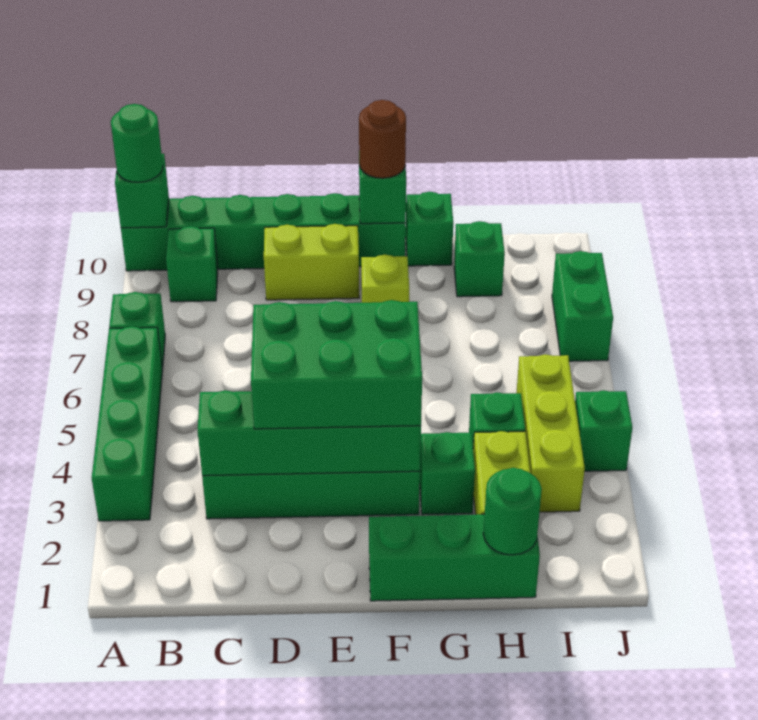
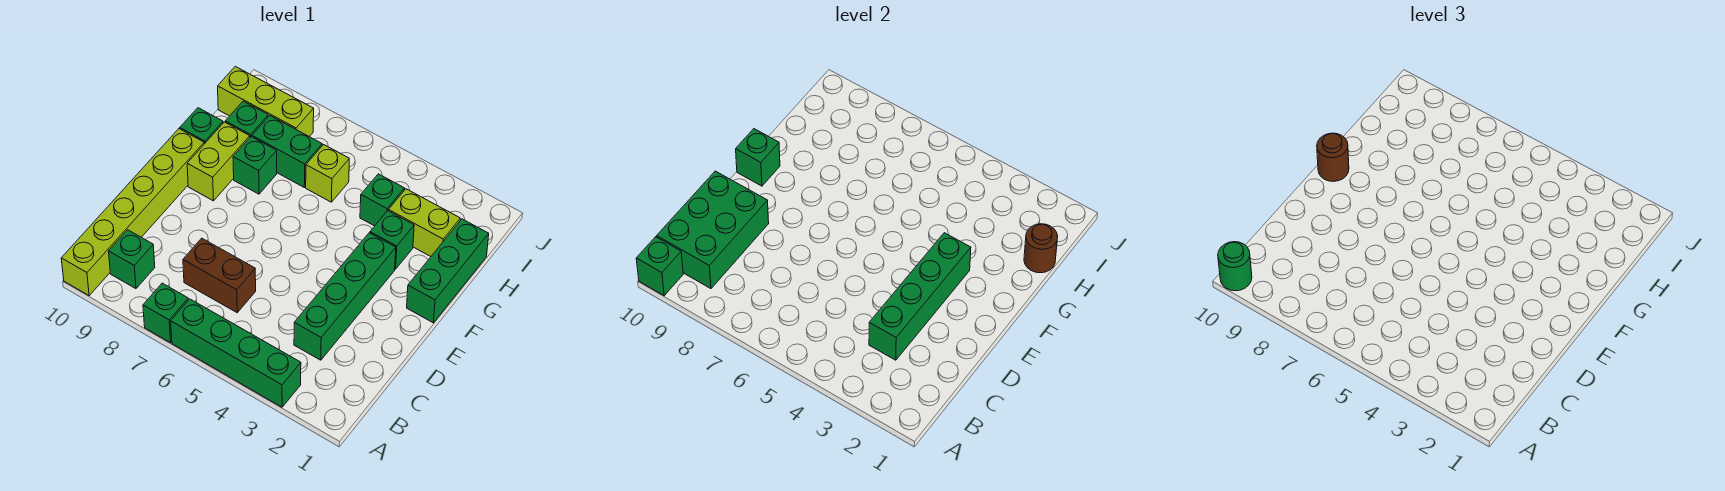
green brick A10:F10 level 1 -> lime brick A10:F10 level 1
none -> brown brick C6:C7 level 1
green brick D3:F4 level 3 -> green brick B9:D10 level 2
lime brick D9:E9 level 1 -> lime brick F9:G9 level 1
lime brick F8 level 1 -> lime brick H6 level 1
green round brick H1 level 2 -> brown round brick H1 level 2
lime brick I3:I5 level 1 -> lime brick I8:I10 level 1
green brick J4 level 1 -> green brick G8 level 1
green brick J7:J8 level 1 -> green brick H7:H8 level 1

